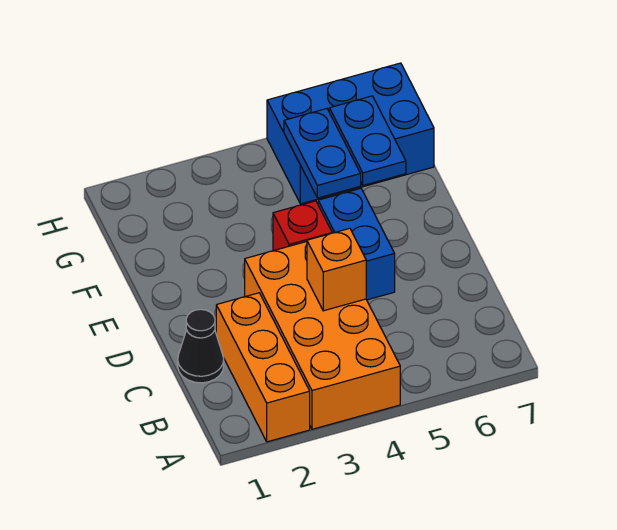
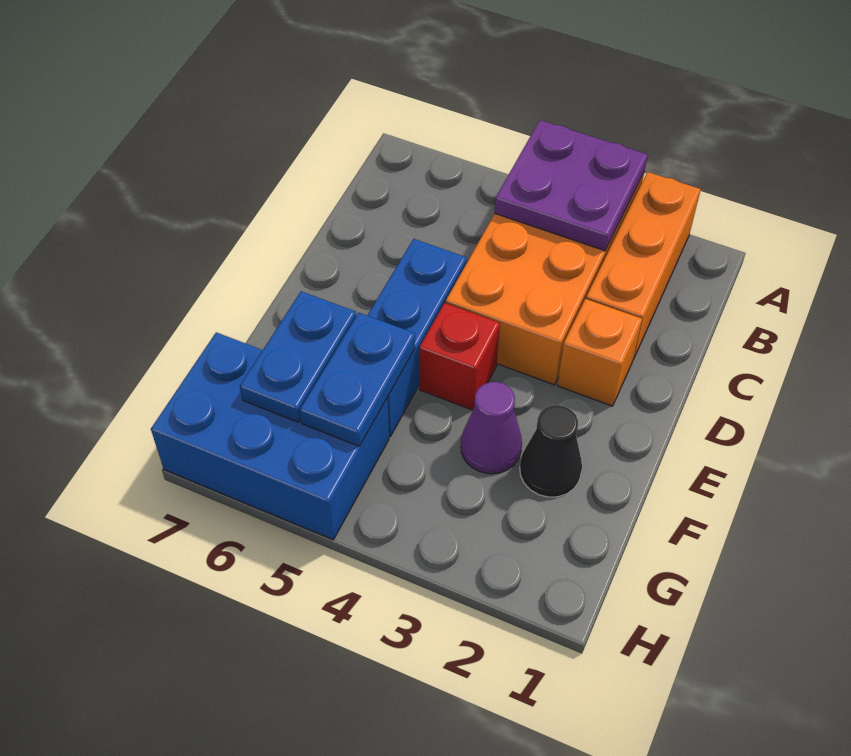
none -> purple plate A3:B4 level 2
black cone C1 level 1 -> black cone F2 level 1
orange brick C4 level 2 -> orange brick D2 level 1
blue brick D5:E5 level 1 -> blue brick D5:F5 level 1
none -> purple cone F3 level 1

